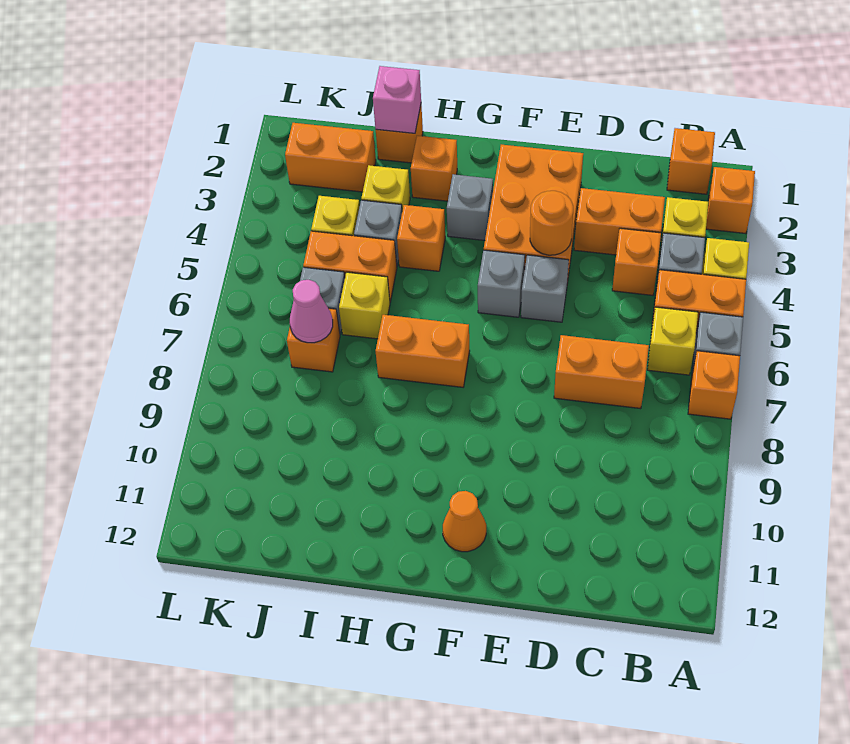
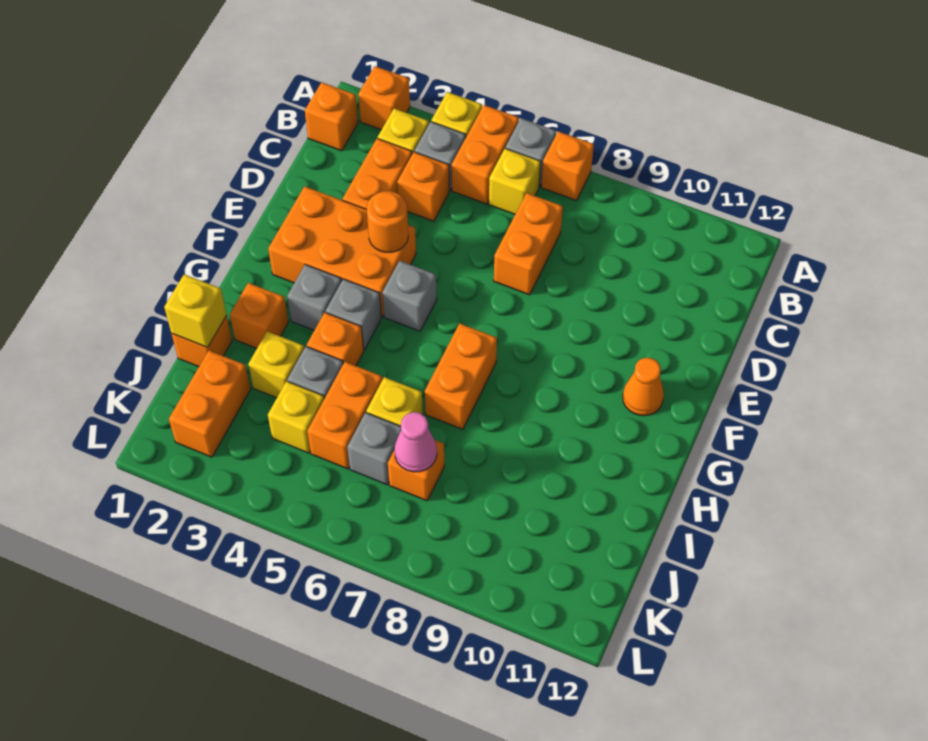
grey brick E5 level 1 -> grey brick G4 level 1
pink brick I1 level 2 -> yellow brick I1 level 2

